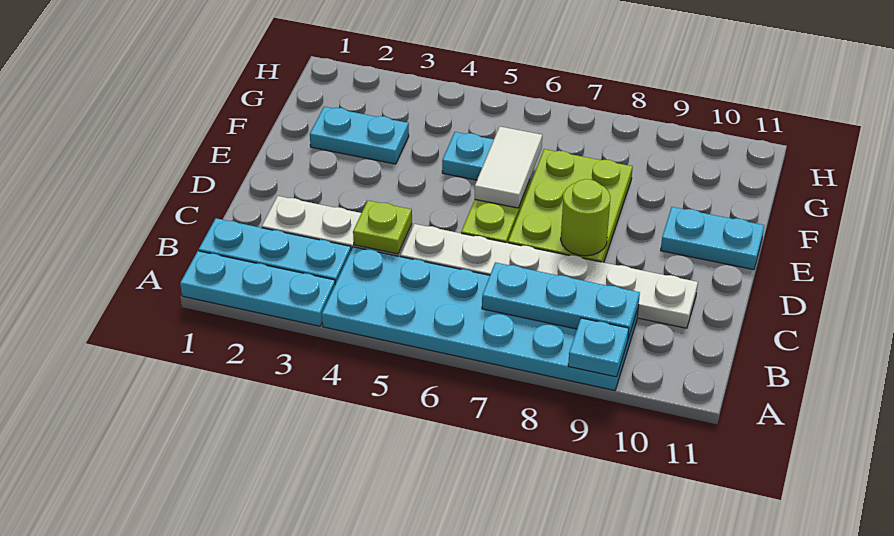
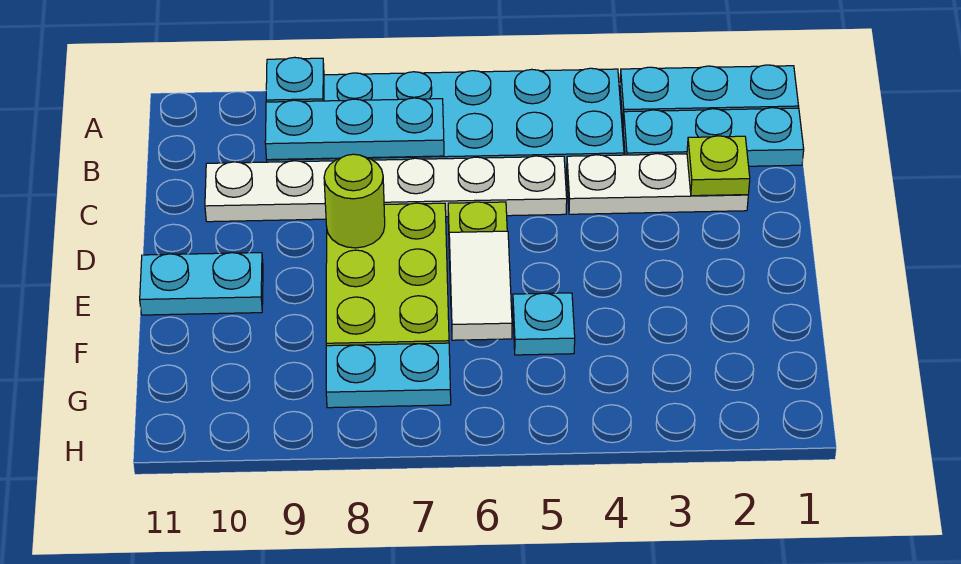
lime plate C4 level 2 -> lime plate C2 level 2
cyan plate F2:F3 level 1 -> cyan plate G7:G8 level 1

